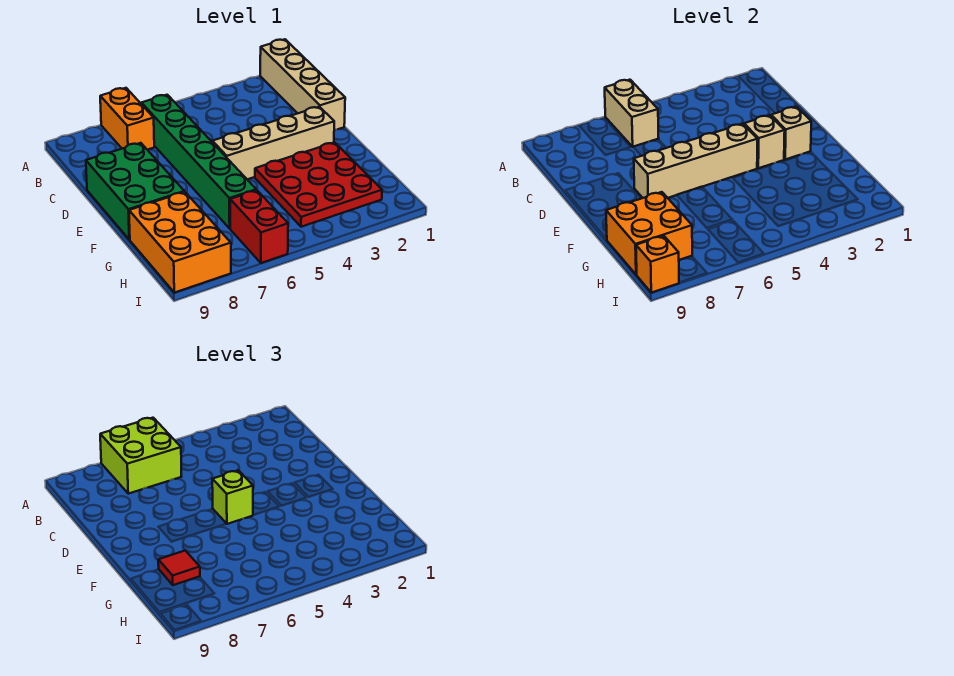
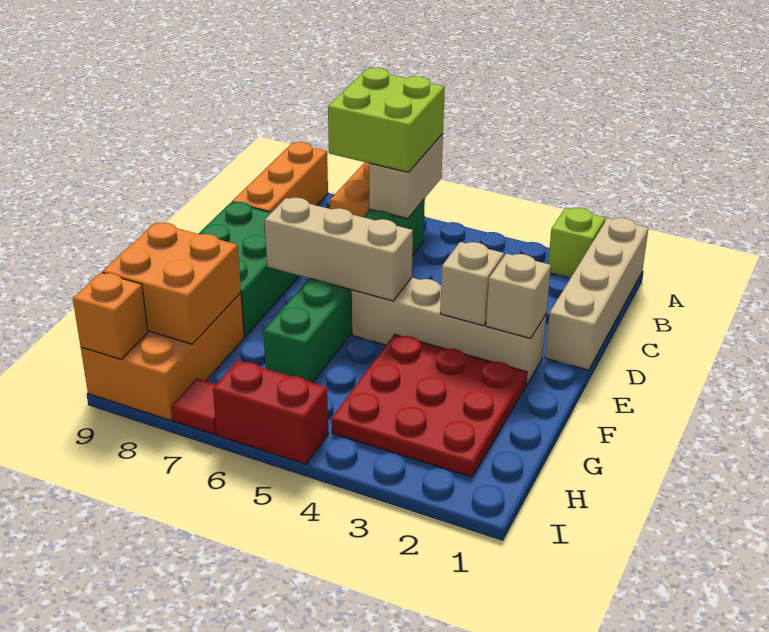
none -> orange brick A9:C9 level 1
tan brick E4:E7 level 2 -> tan brick E5:E7 level 2
lime brick E5 level 3 -> lime brick A2 level 1
red tile G8 level 3 -> red tile I7 level 1
red brick H6:I6 level 1 -> red brick I5:I6 level 1

